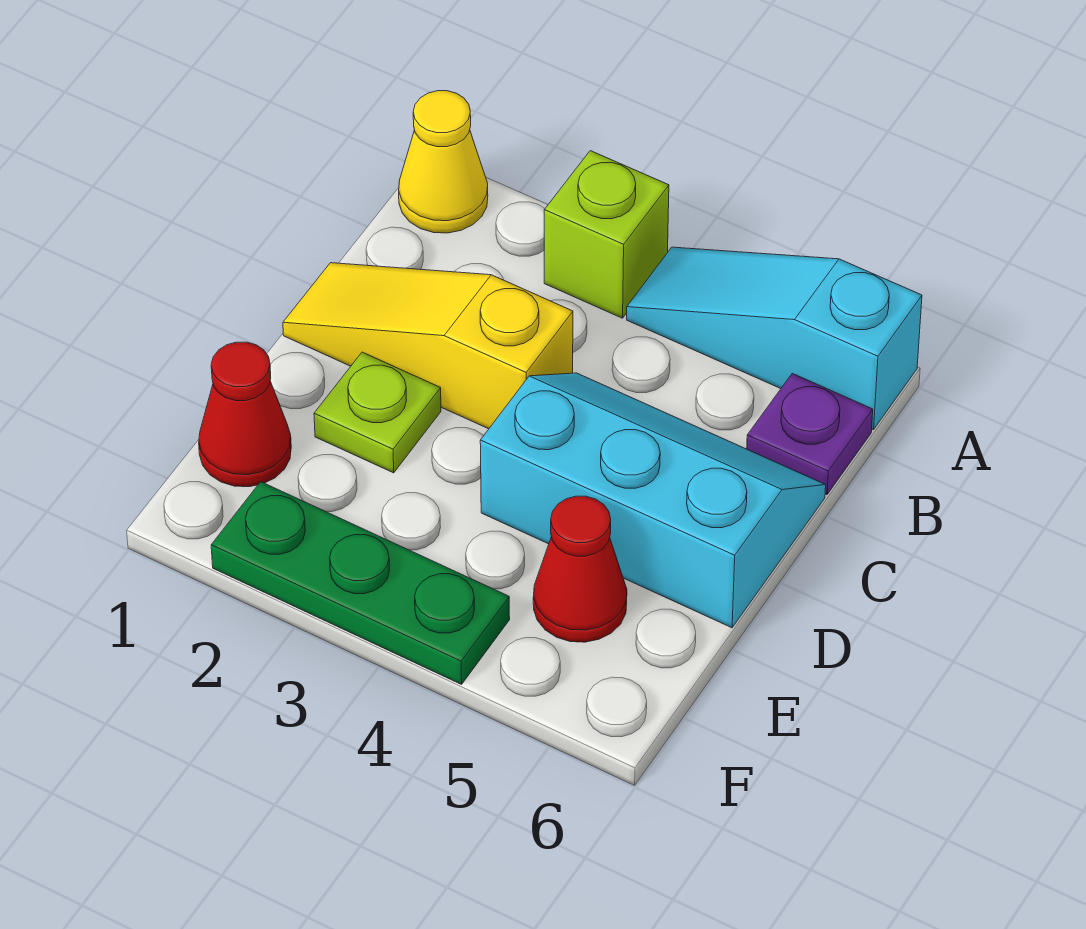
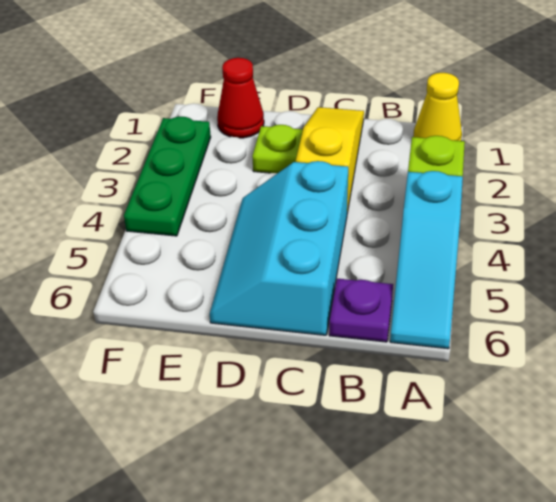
cyan slope A4:A6 level 1 top 6 -> cyan slope A4:A6 level 1 top 4
cyan slope C4:D6 level 1 top D -> cyan slope C4:D6 level 1 top C
red cone E5 level 1 -> none

